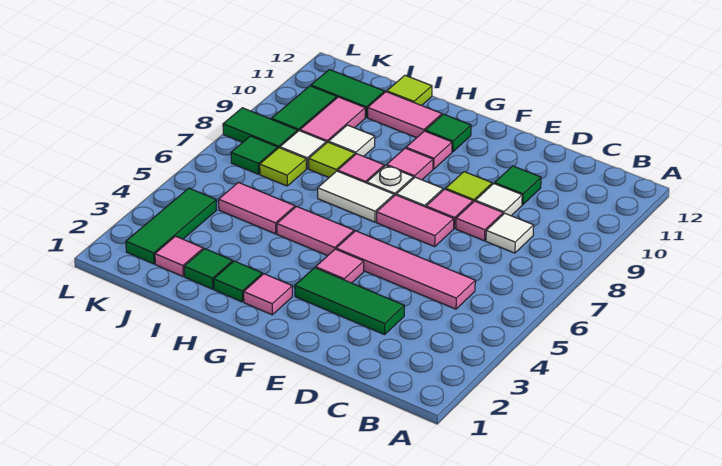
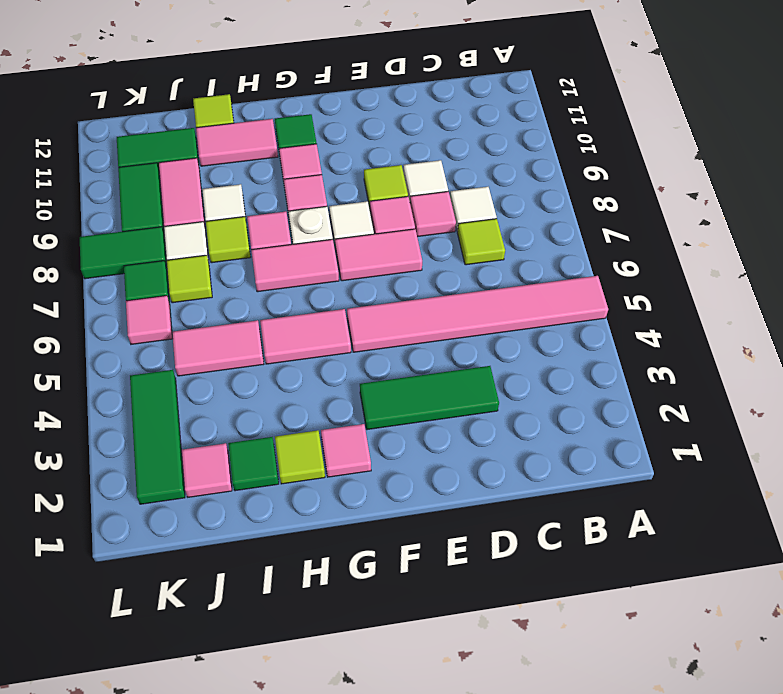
pink tile C5:F5 level 1 -> pink tile A5:F5 level 1
none -> lime tile C7 level 1
green tile D10 level 1 -> none
pink tile F4 level 1 -> pink tile K6 level 1
white tile G7:H7 level 1 -> pink tile G7:H7 level 1
green tile H2 level 1 -> lime tile H2 level 1

